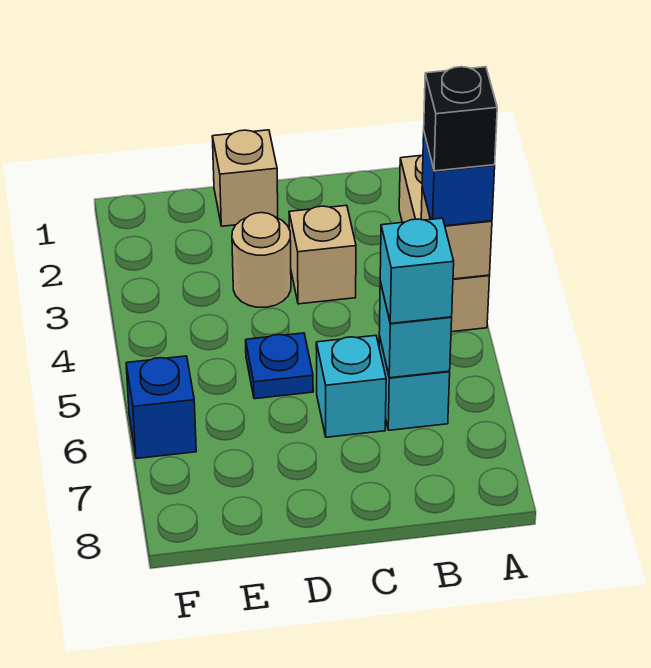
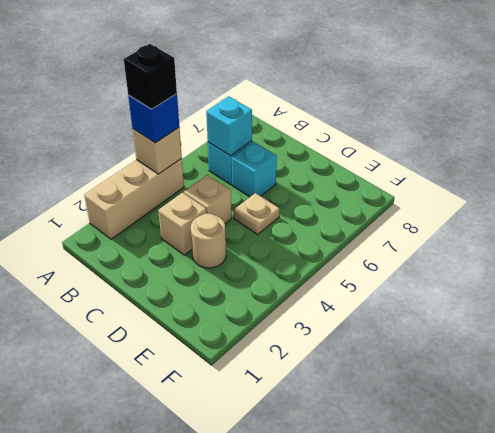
cyan brick B6 level 3 -> none
tan brick D1 level 1 -> tan brick C4 level 1
blue plate D5 level 1 -> tan plate D5 level 1
blue brick F6 level 1 -> none

